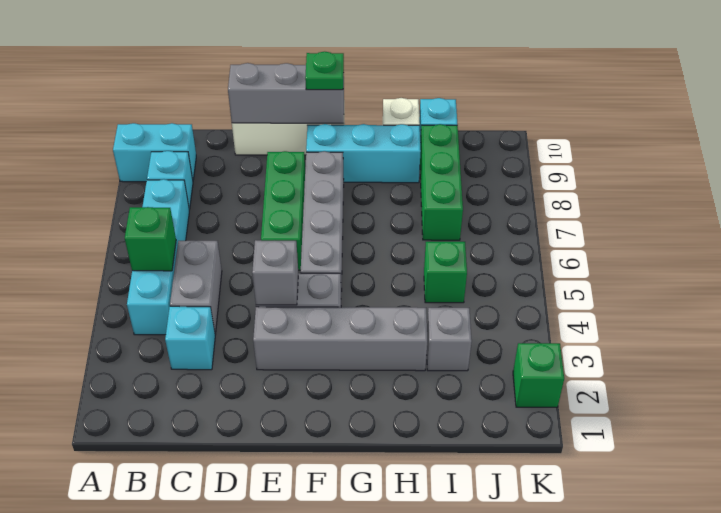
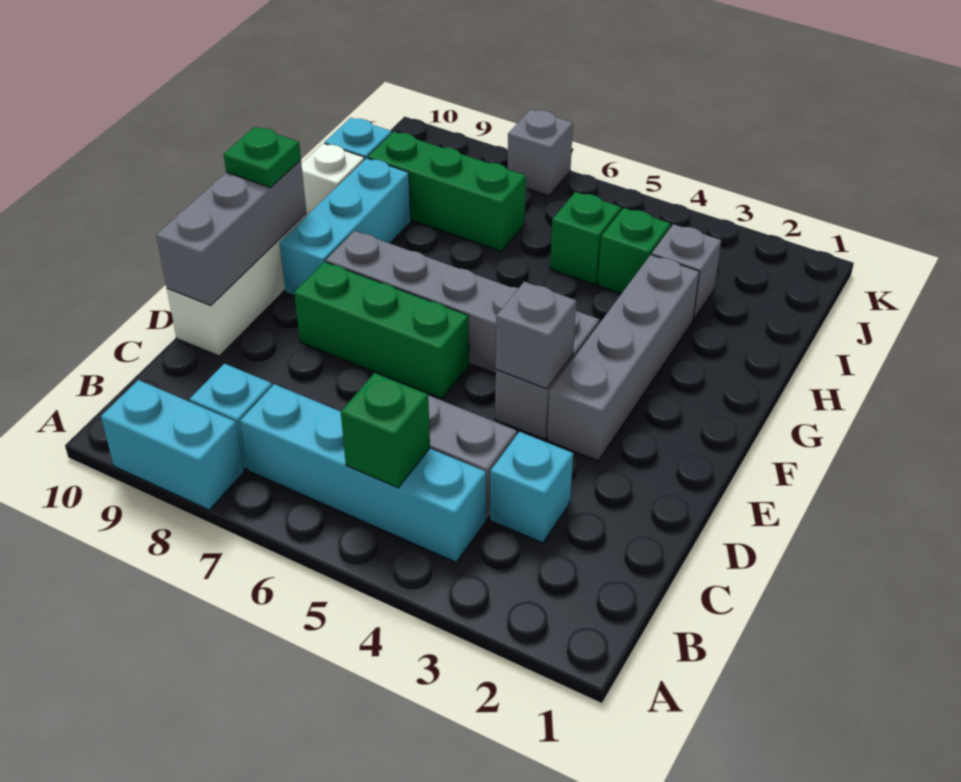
cyan brick A9:B9 level 1 -> cyan brick A8:A9 level 1
green brick K2 level 1 -> green brick I4 level 1
none -> grey brick K7 level 1

